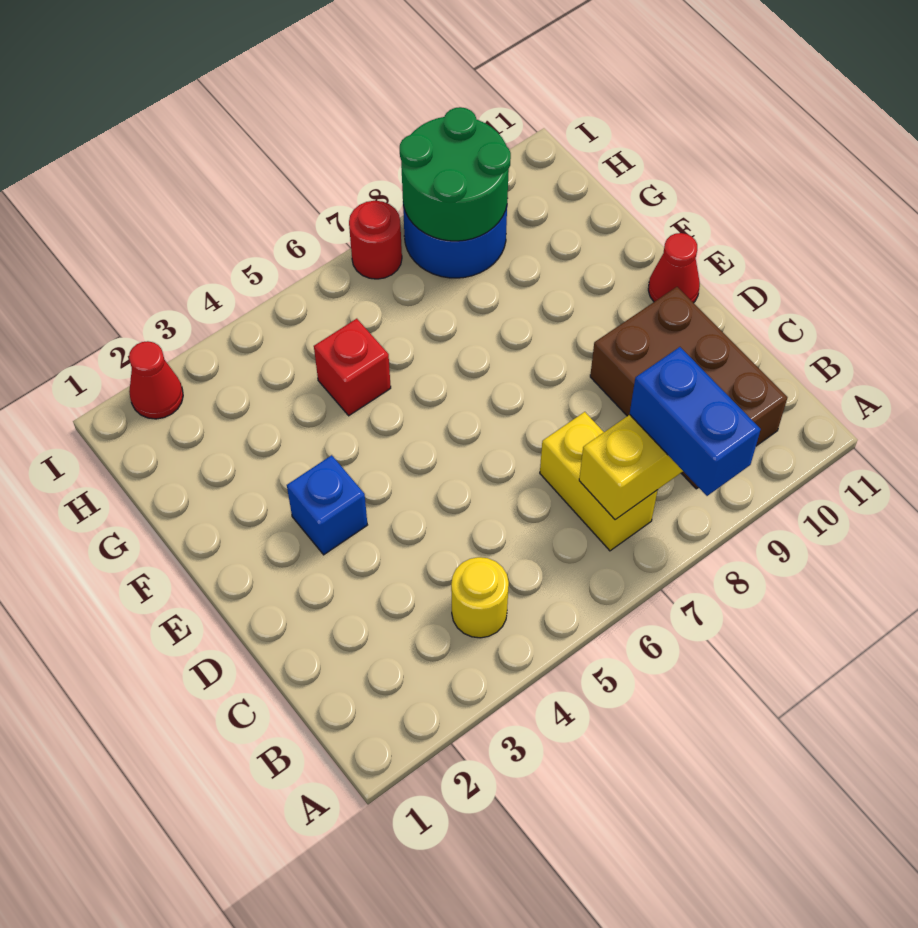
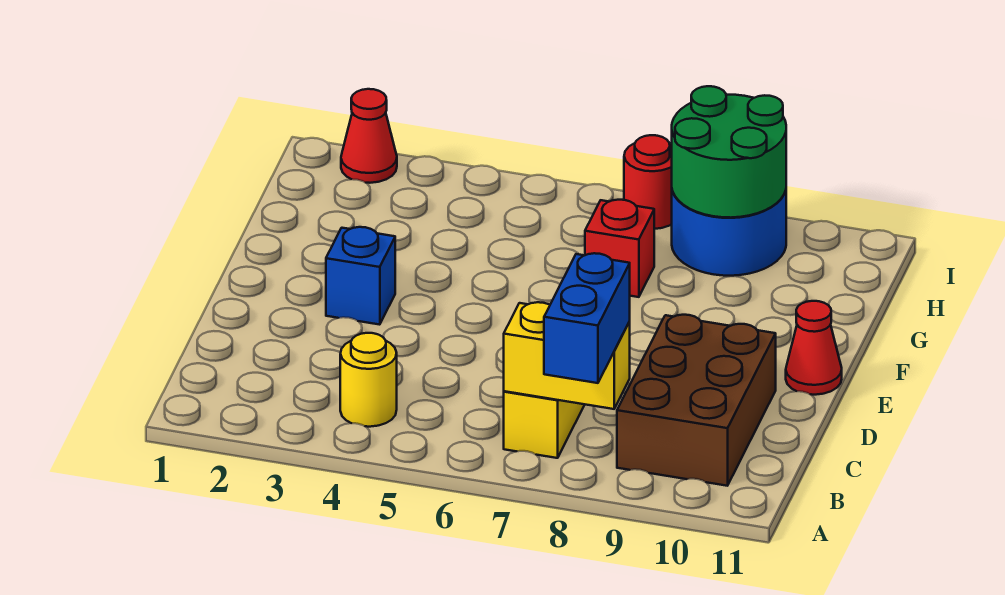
red brick G5 level 1 -> red brick G7 level 1

